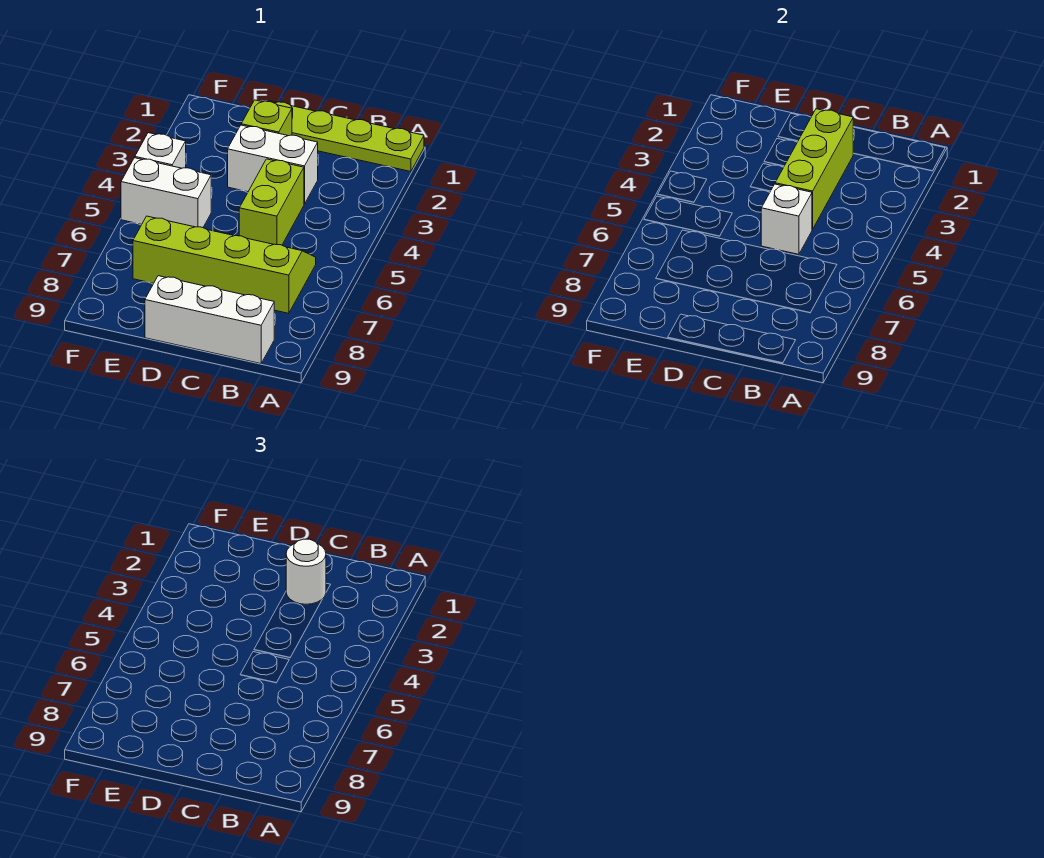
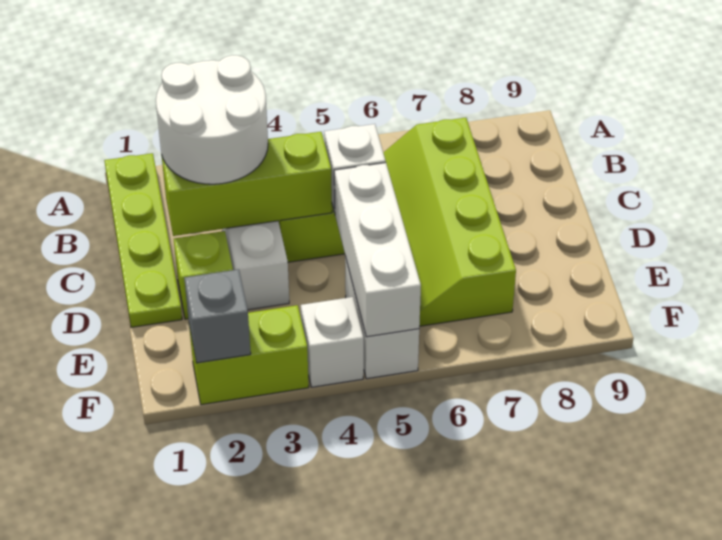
white brick B9:D9 level 1 -> white brick D5:F5 level 2
white round brick C2 level 3 -> white round brick B2:C3 level 3
none -> lime brick F2:F3 level 1
none -> grey brick F2 level 2

